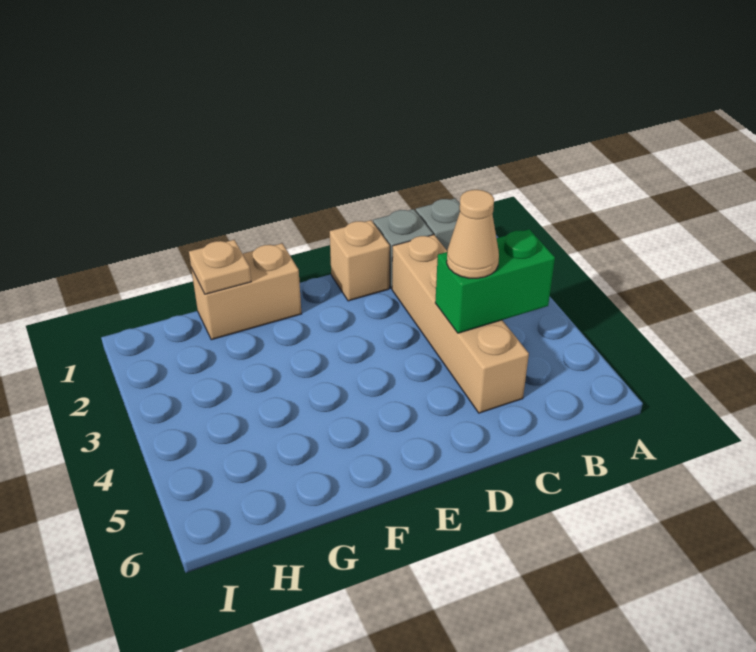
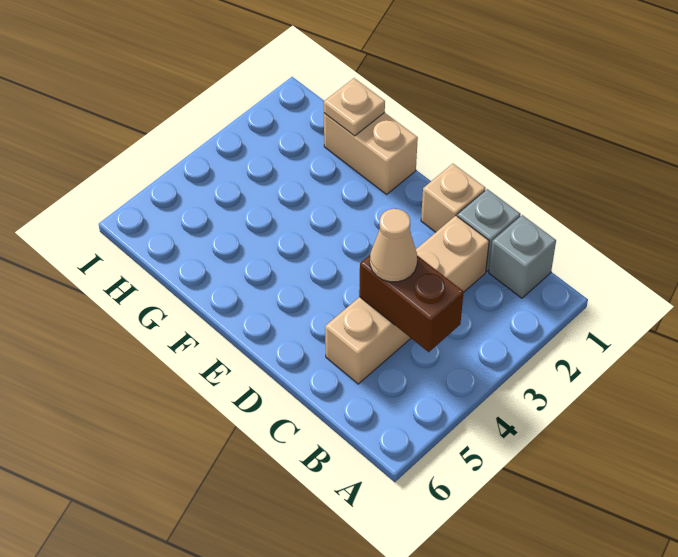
green brick B4:C4 level 2 -> brown brick B4:C4 level 2

